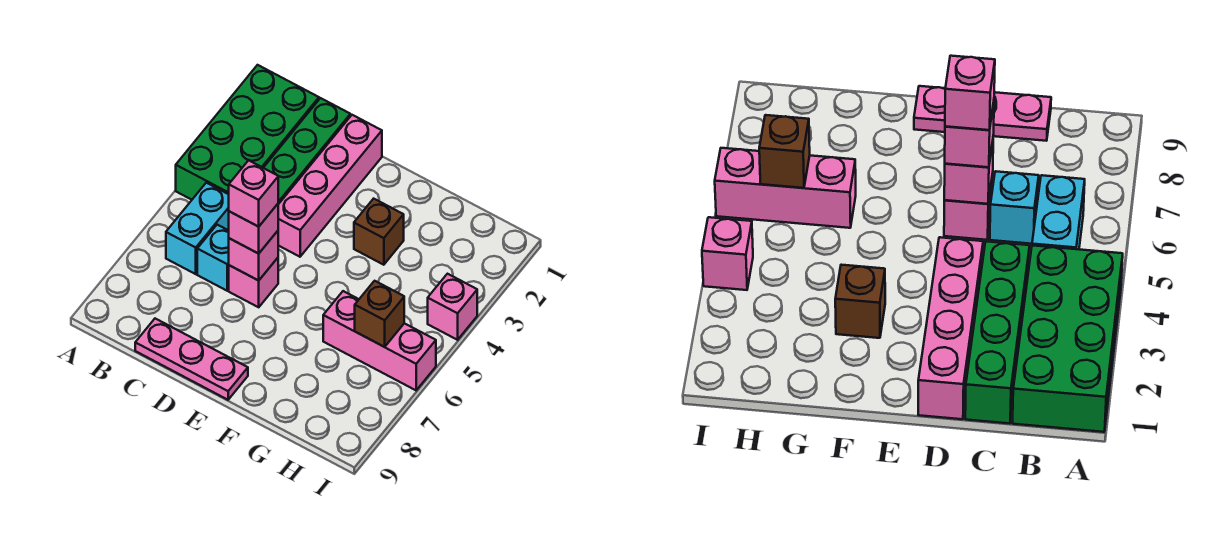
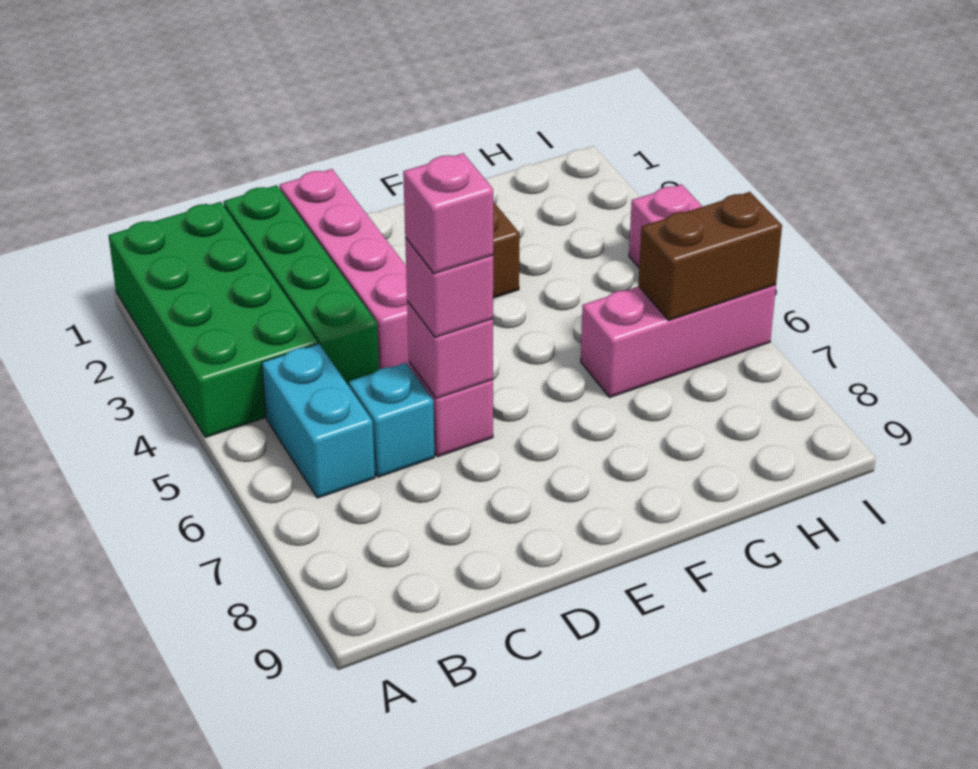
pink plate C9:E9 level 1 -> none
brown brick H6 level 2 -> brown brick H6:I6 level 2

